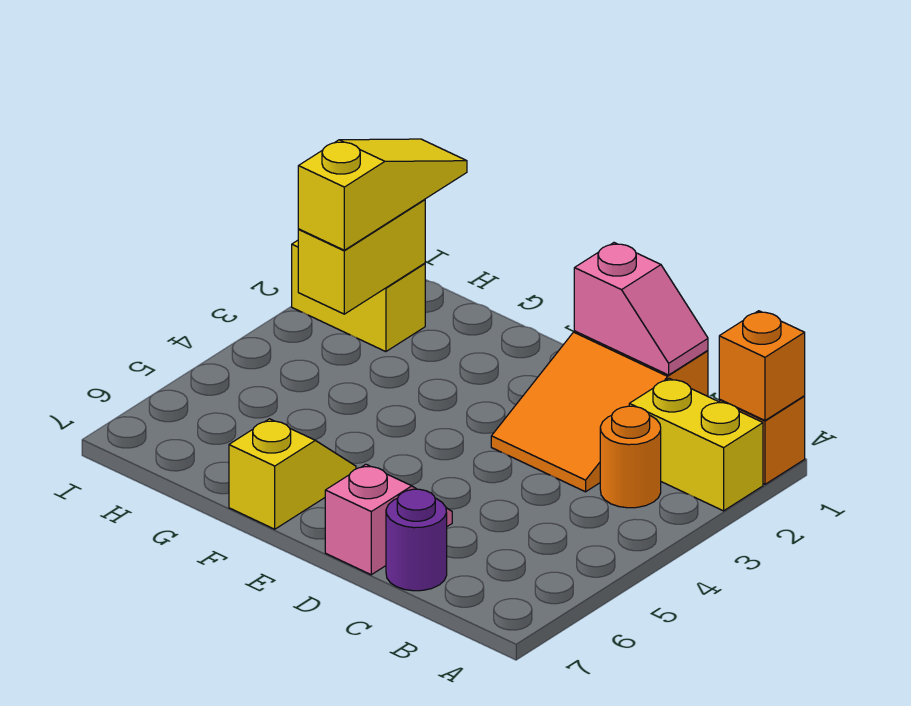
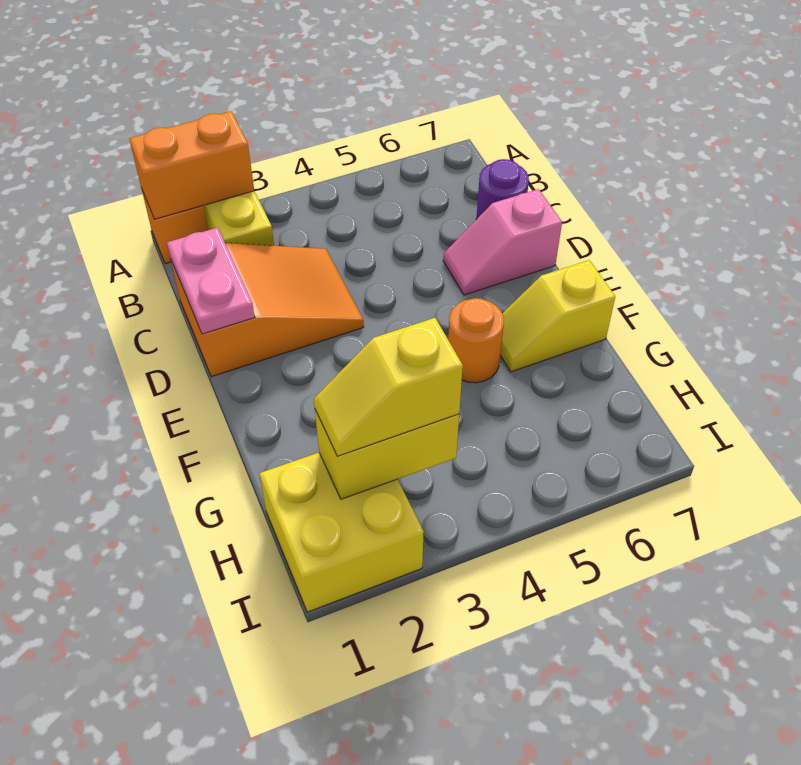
orange brick A1 level 2 -> orange brick A1:A2 level 2
orange round brick B3 level 1 -> orange round brick F5 level 1
pink slope C1:D1 level 2 top D -> pink plate C1:D1 level 2
yellow slope H1:H3 level 3 top 3 -> yellow slope H2:H3 level 3 top 3
yellow brick H2:I2 level 1 -> yellow brick H1:I2 level 1

